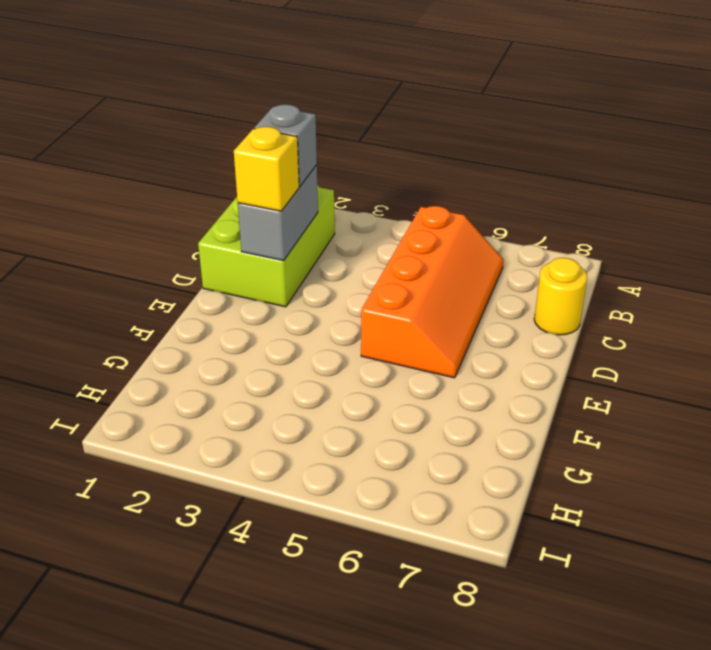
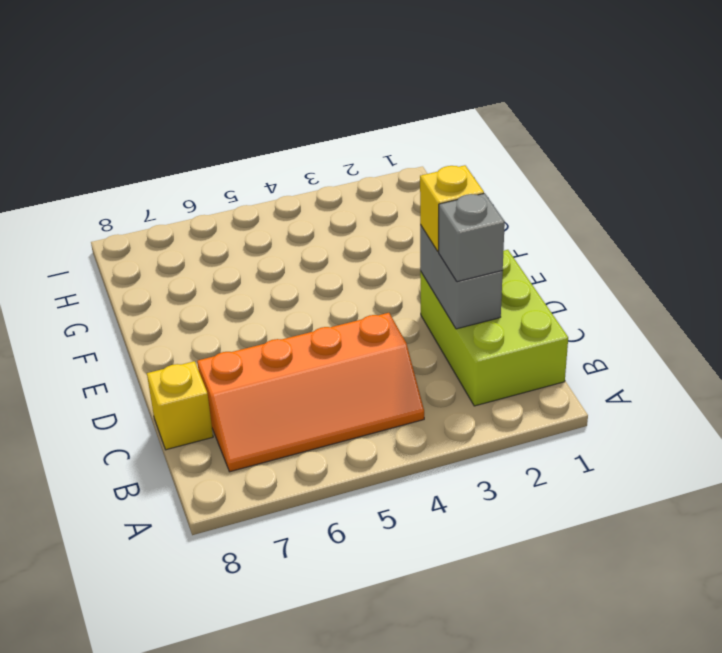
orange slope B5:E6 level 1 top 5 -> orange slope B4:C7 level 1 top C
yellow round brick C8 level 1 -> yellow brick C8 level 1

